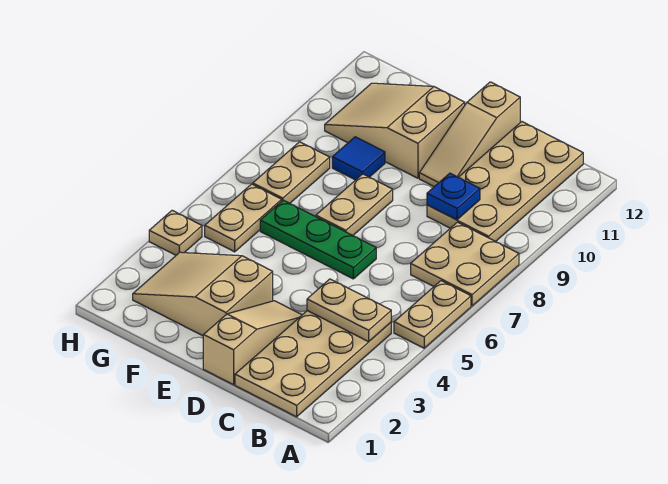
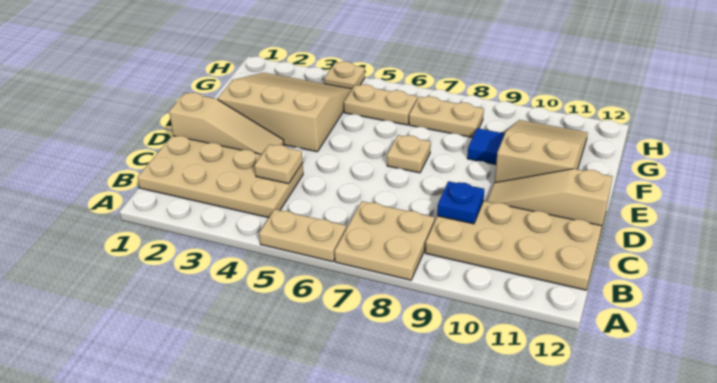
tan plate B4:C4 level 2 -> tan plate C4 level 2
green plate D6:F6 level 1 -> none
tan slope E2:G3 level 1 top E -> tan slope E2:G4 level 1 top E
tan plate E7:E8 level 1 -> tan plate E7 level 1

